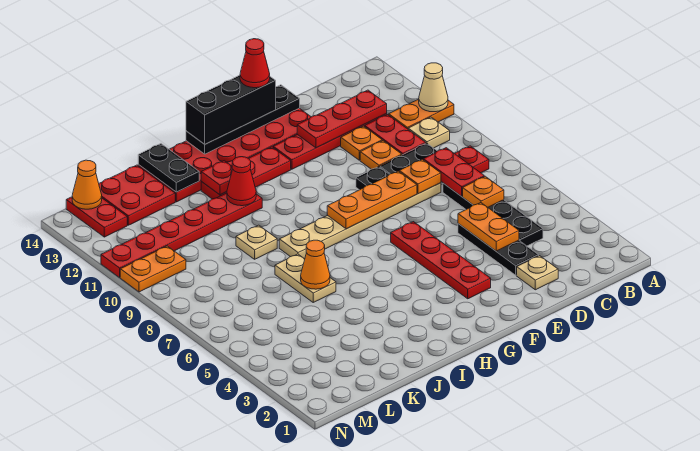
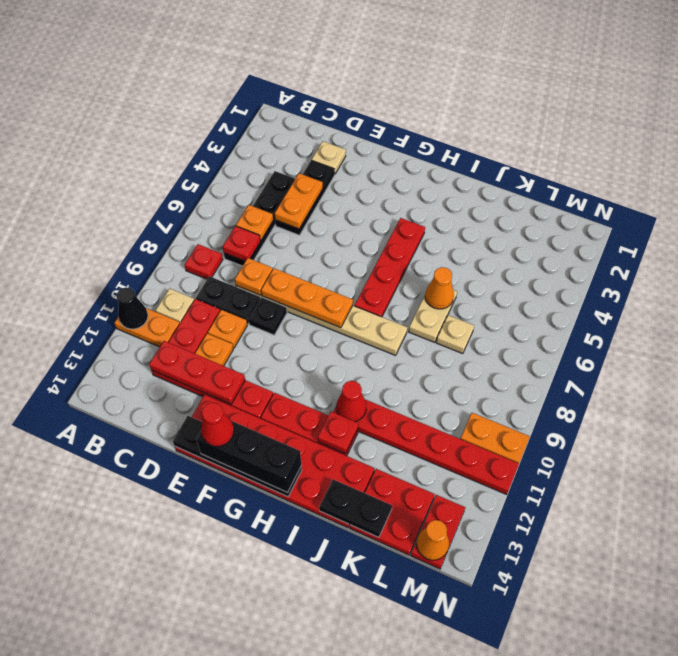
tan cone A11 level 2 -> black cone A11 level 2
red plate C7:C8 level 2 -> red plate C7 level 2
red plate F3:F6 level 1 -> red plate H4:H7 level 1
tan plate J9 level 1 -> tan plate K7 level 1
black plate J13:J14 level 2 -> black plate J14:K14 level 2

